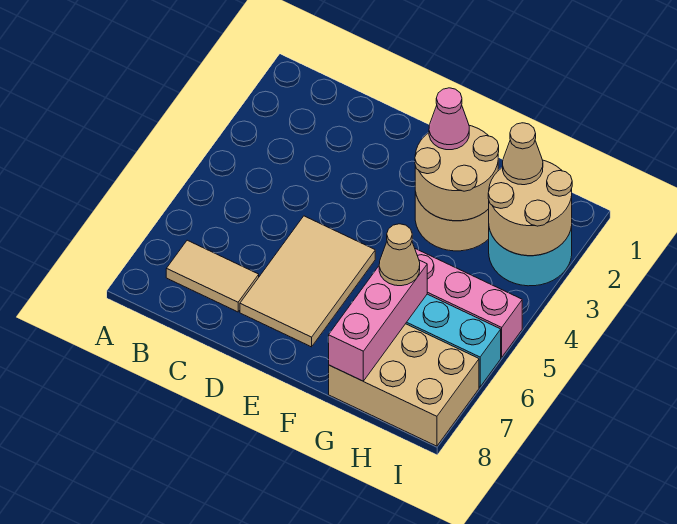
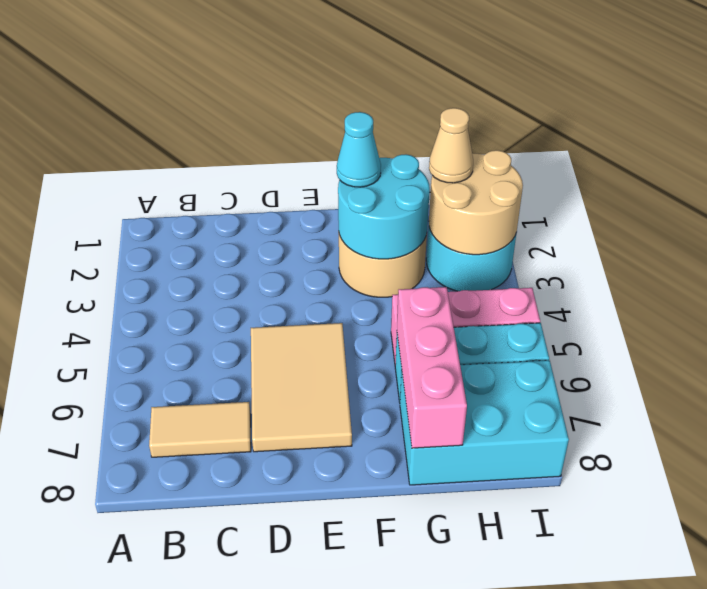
tan round brick F2:G3 level 2 -> cyan round brick F2:G3 level 2
pink cone F2 level 3 -> cyan cone F2 level 3
tan cone G6 level 3 -> none
tan brick G7:I8 level 1 -> cyan brick G7:I8 level 1

